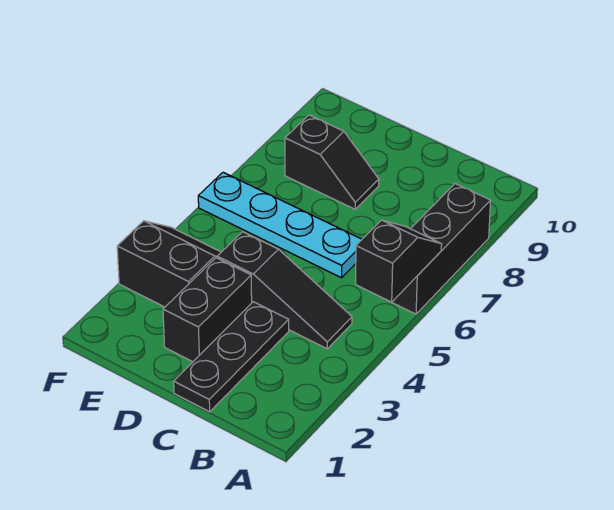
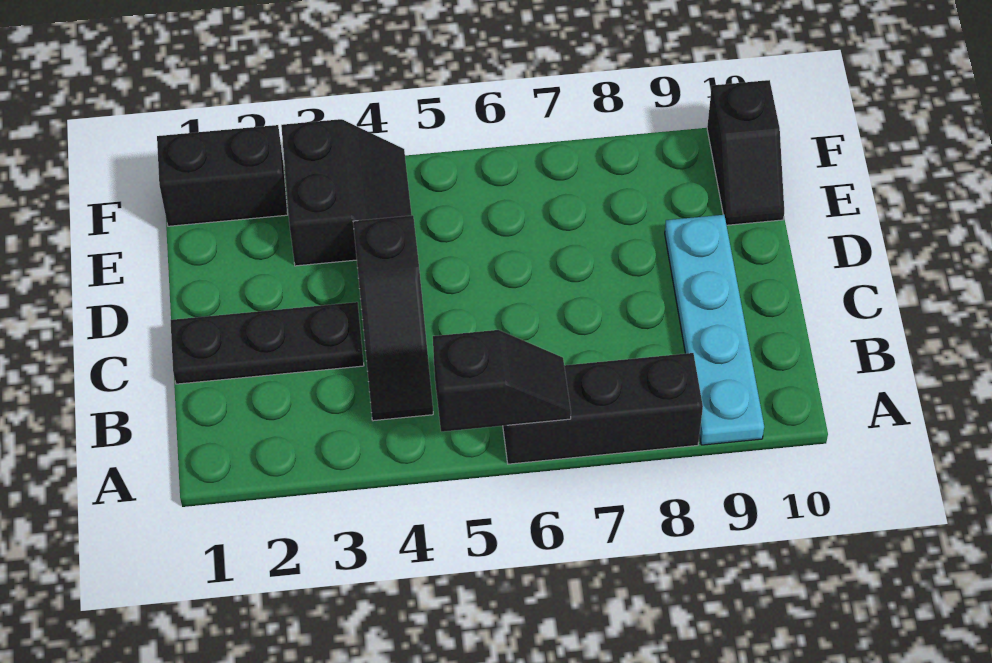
cyan plate C6:F6 level 1 -> cyan plate A9:D9 level 1
black brick D2:D3 level 1 -> black brick F1:F2 level 1
black slope D8:E8 level 1 top E -> black slope E10:F10 level 1 top F

